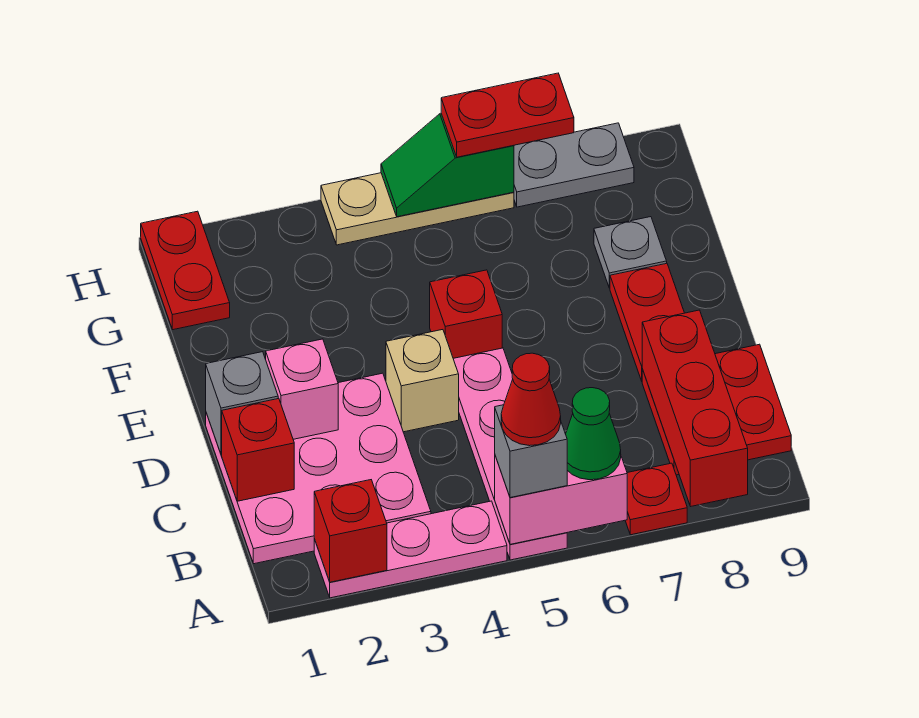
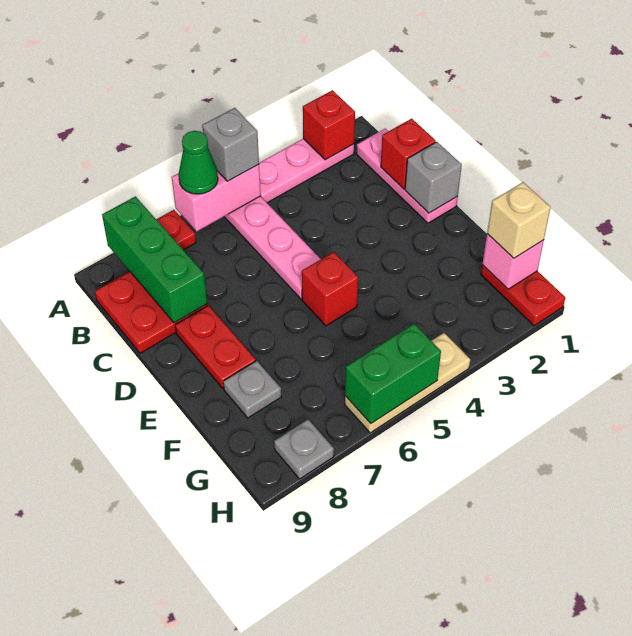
red cone A5 level 4 -> none
red brick A8:C8 level 2 -> green brick A8:C8 level 2
pink plate B1:D3 level 1 -> pink plate B1:D1 level 1
pink brick D2 level 2 -> pink brick G1 level 2
tan brick D4 level 1 -> tan brick G1 level 3
green slope H5:H6 level 2 top 6 -> green brick H5:H6 level 2
red plate H6:H7 level 3 -> none
grey plate H7:H8 level 1 -> grey plate H8 level 1

